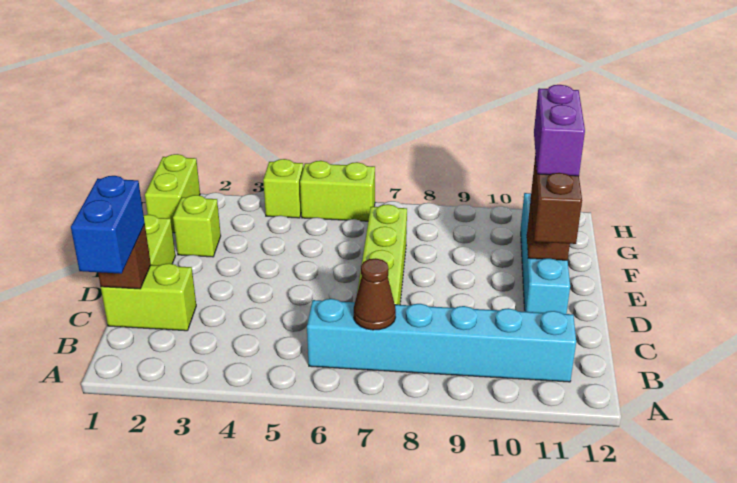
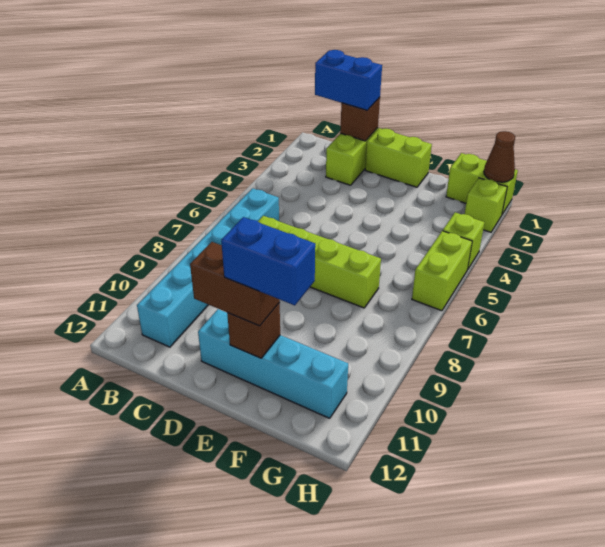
brown cone B7 level 2 -> brown cone H1 level 2
purple brick E11:F11 level 4 -> blue brick E11:F11 level 4
lime brick F2 level 1 -> lime brick H2 level 1

